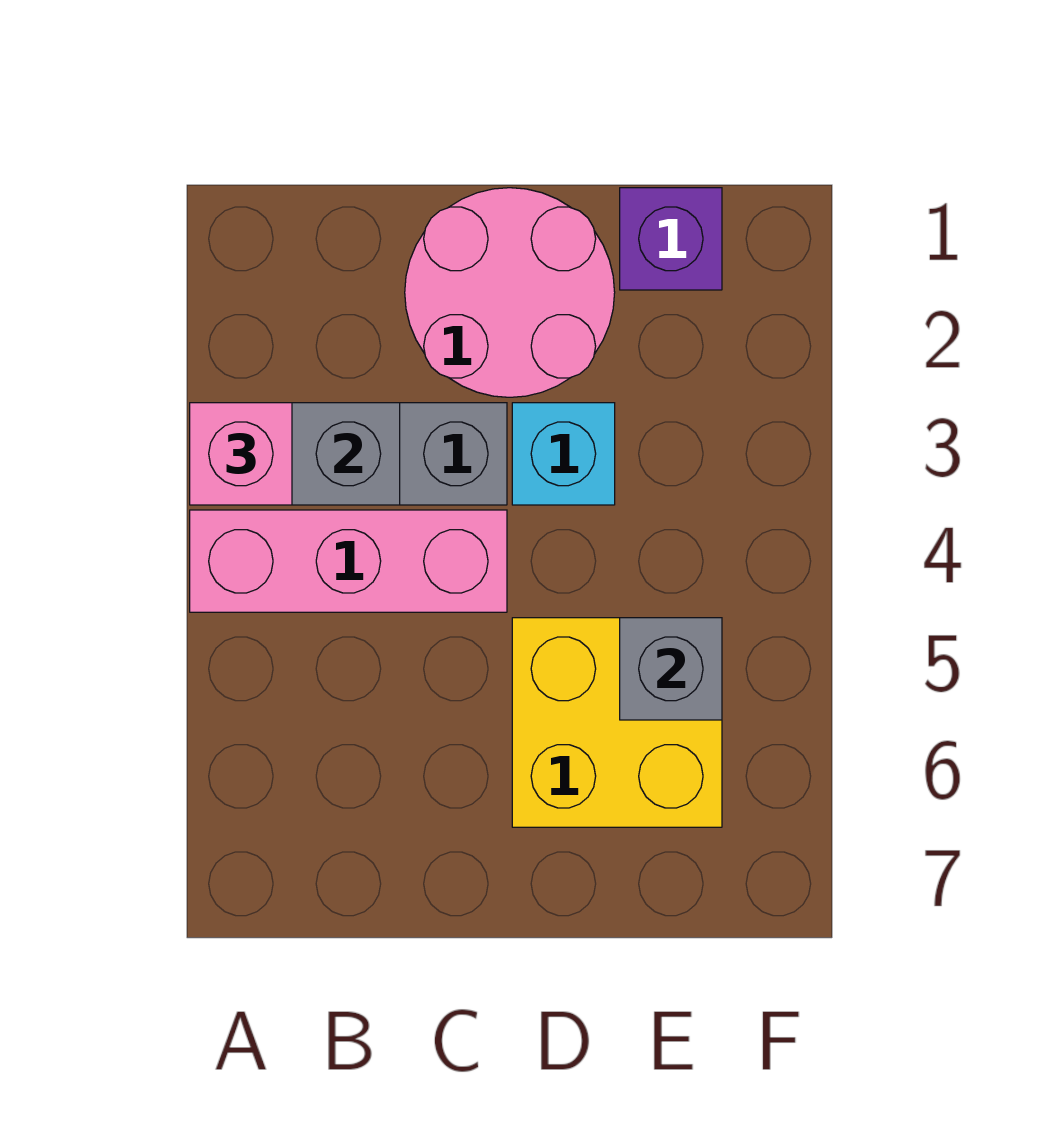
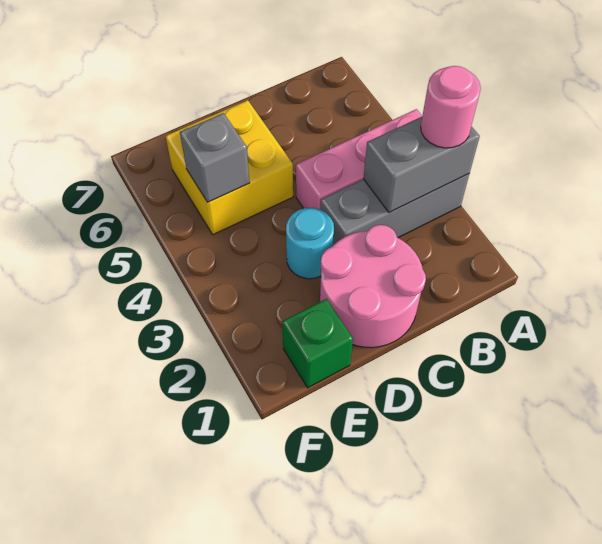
pink brick A3 level 3 -> pink round brick A3 level 3
cyan brick D3 level 1 -> cyan round brick D3 level 1
purple brick E1 level 1 -> green brick E1 level 1

